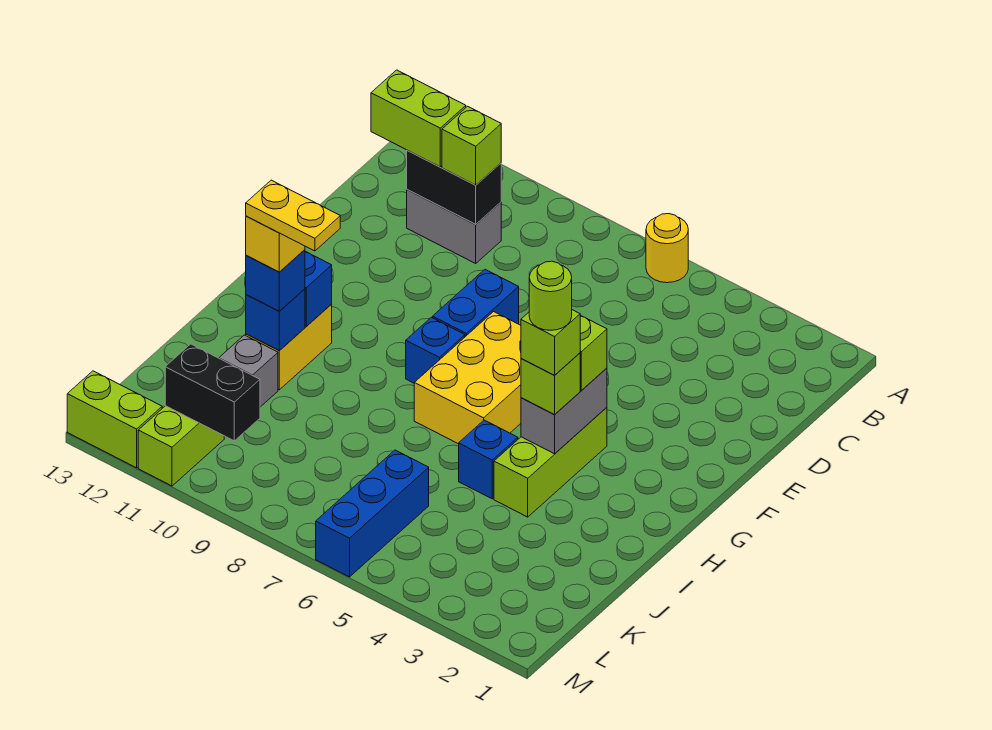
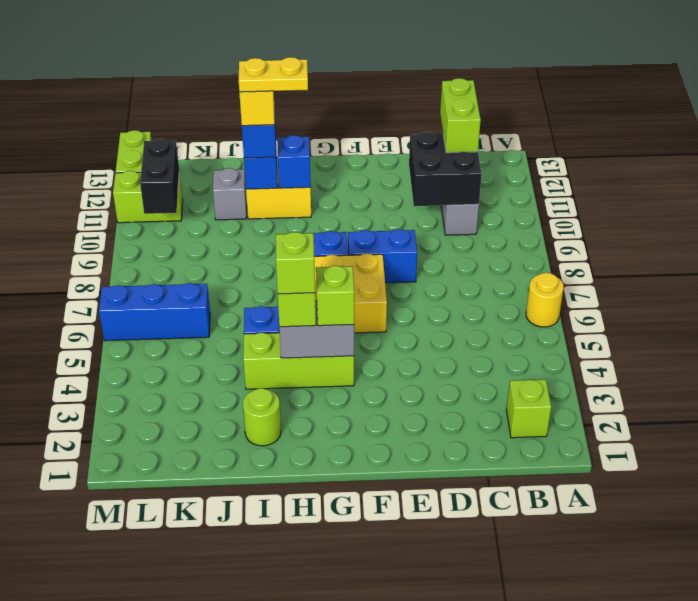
black brick C10:C11 level 2 -> black brick C10:D11 level 2
lime brick C10 level 3 -> lime brick B2 level 1
lime round brick H4 level 5 -> lime round brick I2 level 1
yellow plate I10:I11 level 5 -> yellow plate H11:I11 level 5

